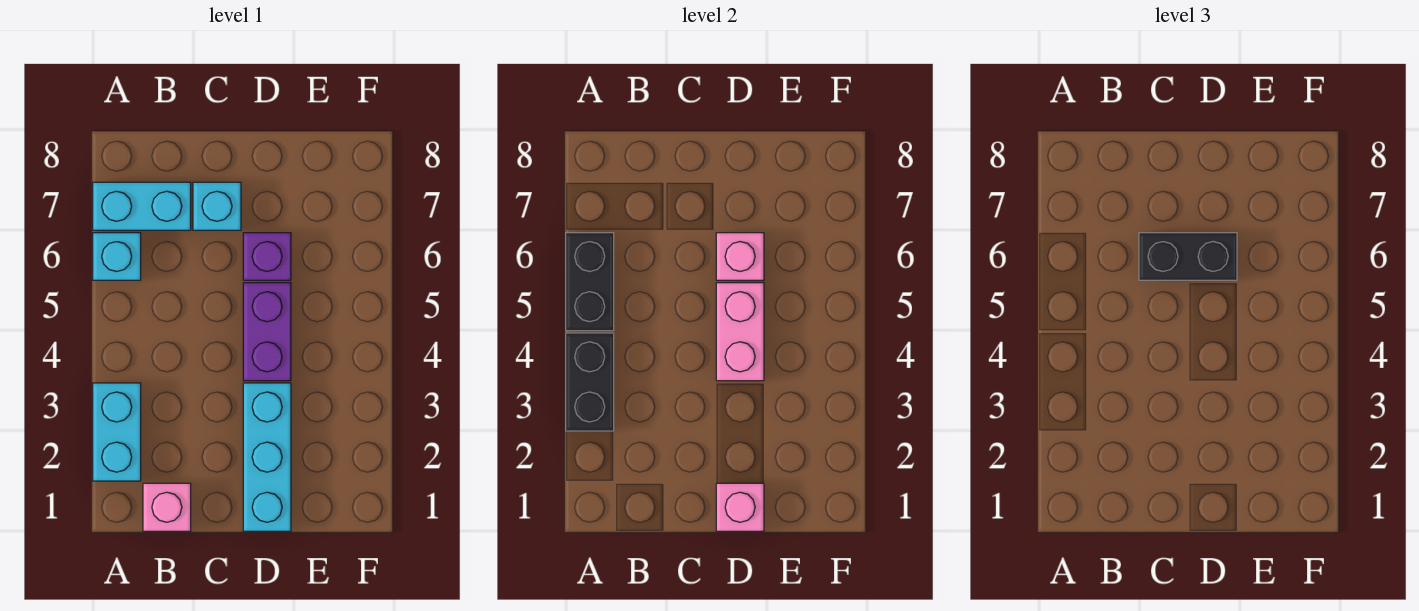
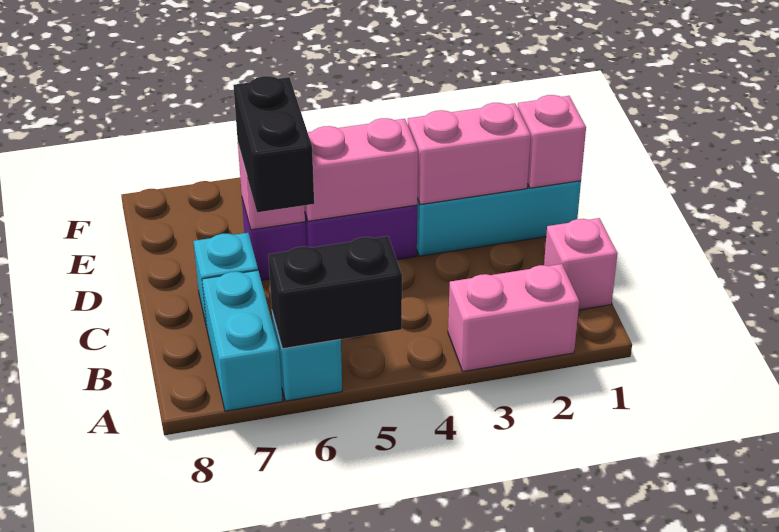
cyan brick A2:A3 level 1 -> pink brick A2:A3 level 1
black brick A3:A4 level 2 -> none
none -> pink brick D2:D3 level 2

